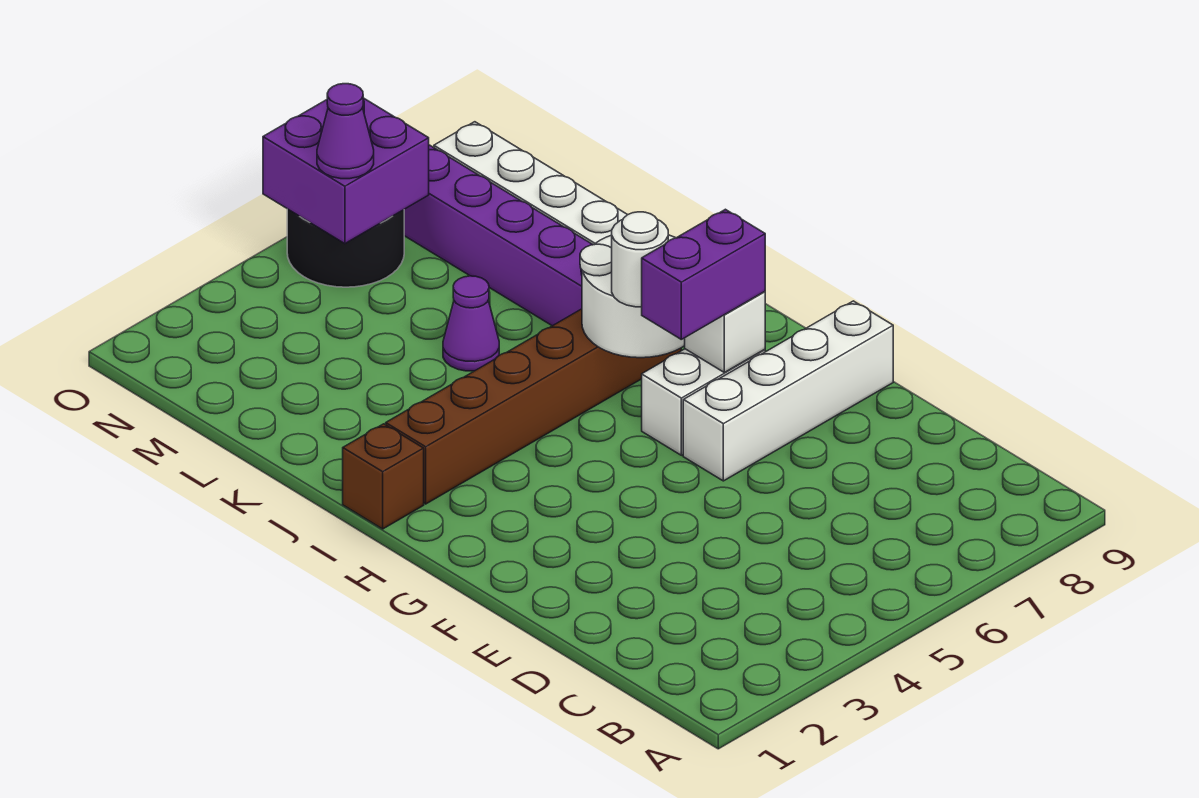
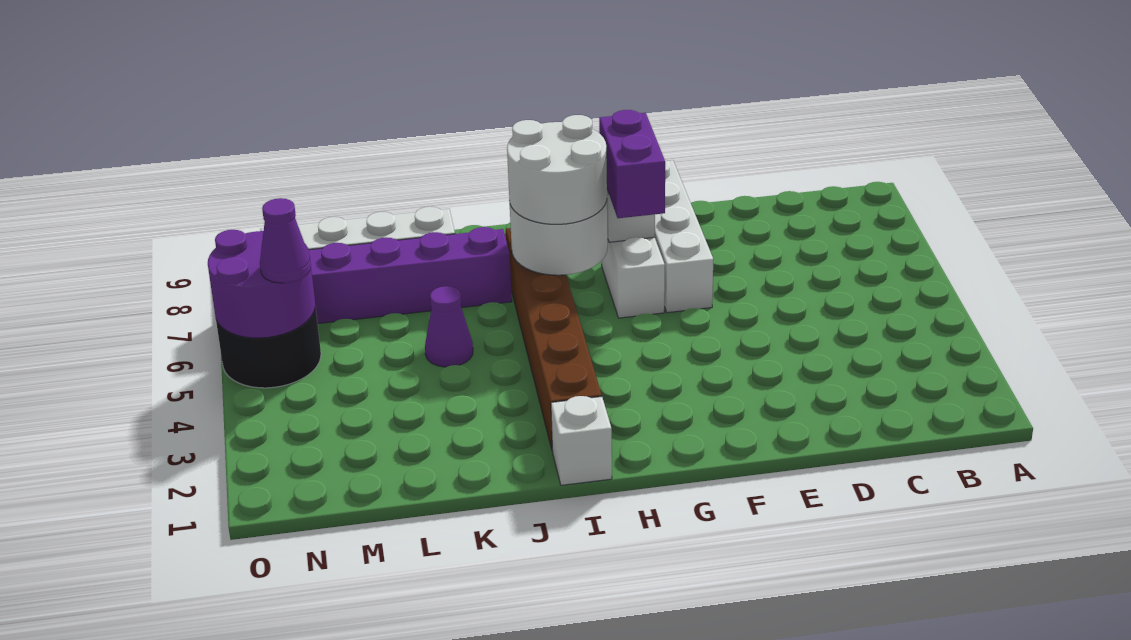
white round brick H6 level 3 -> white round brick H6:I7 level 3
brown brick I1 level 1 -> white brick I1 level 1
purple brick N5:O6 level 2 -> purple round brick N5:O6 level 2

